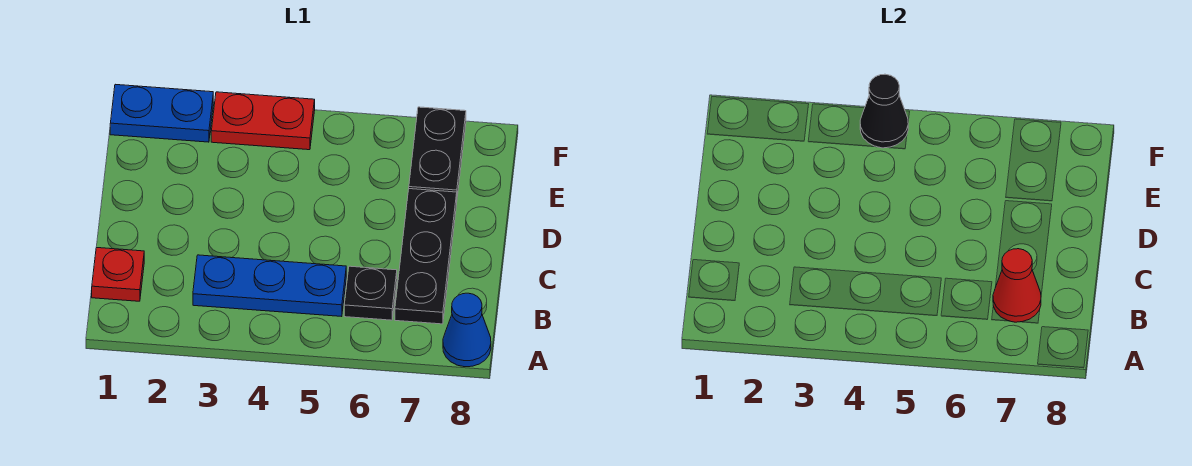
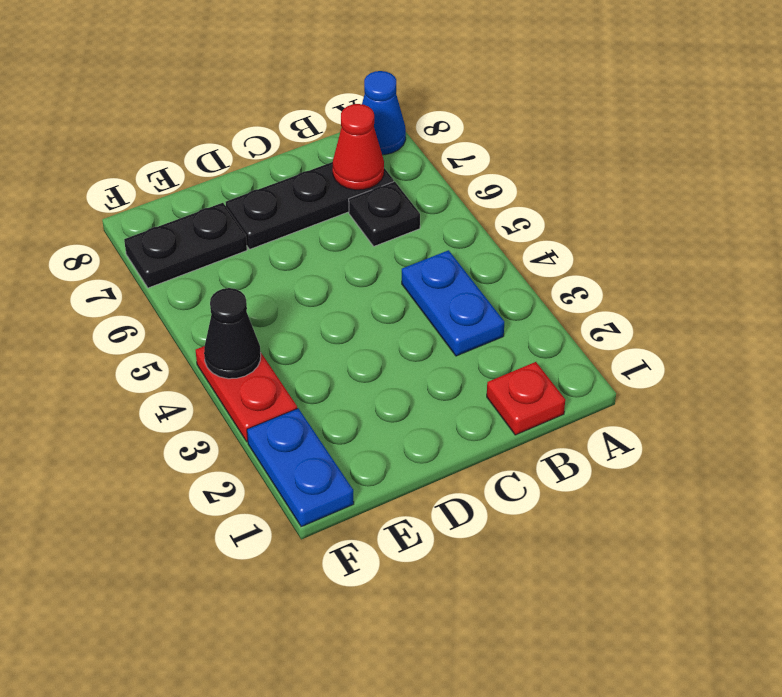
blue plate B3:B5 level 1 -> blue plate B3:B4 level 1

